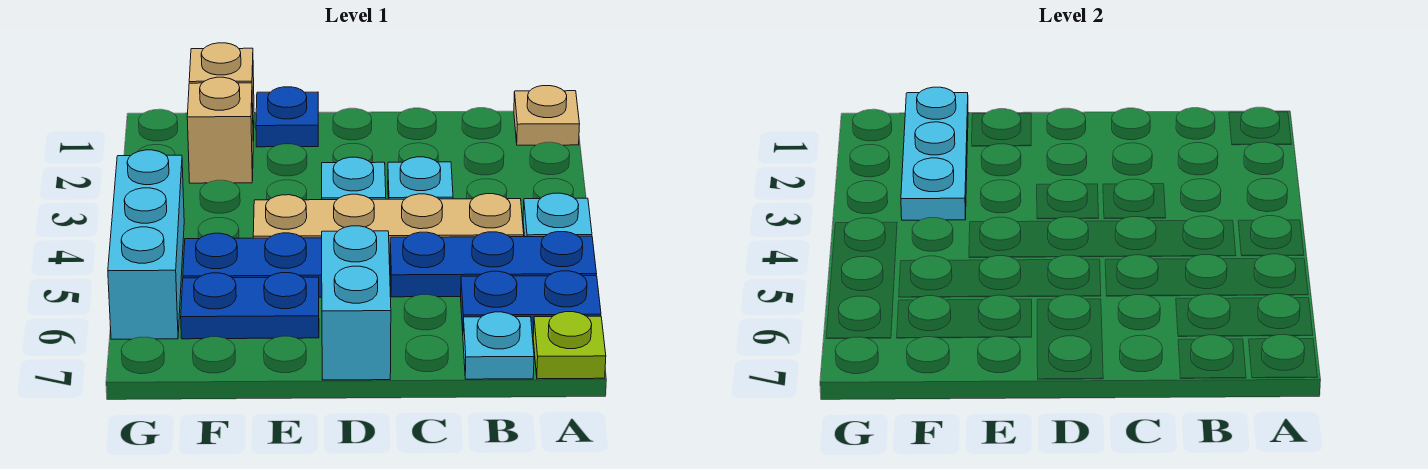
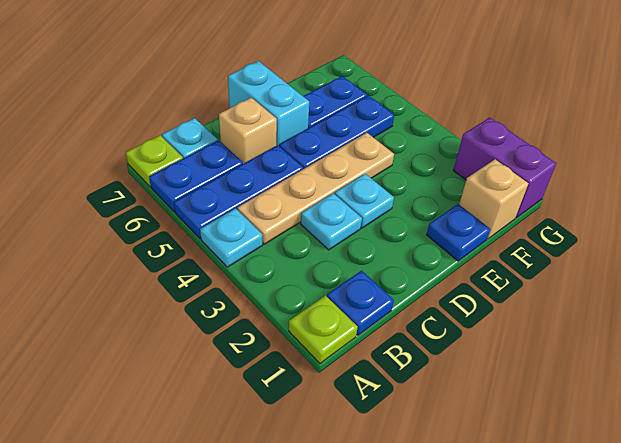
tan plate A1 level 1 -> lime plate A1 level 1
none -> blue plate B1 level 1
cyan plate F1:F3 level 2 -> none
tan brick F2 level 1 -> tan brick C6 level 1
none -> purple brick G1:G2 level 1
cyan brick G4:G6 level 1 -> none

